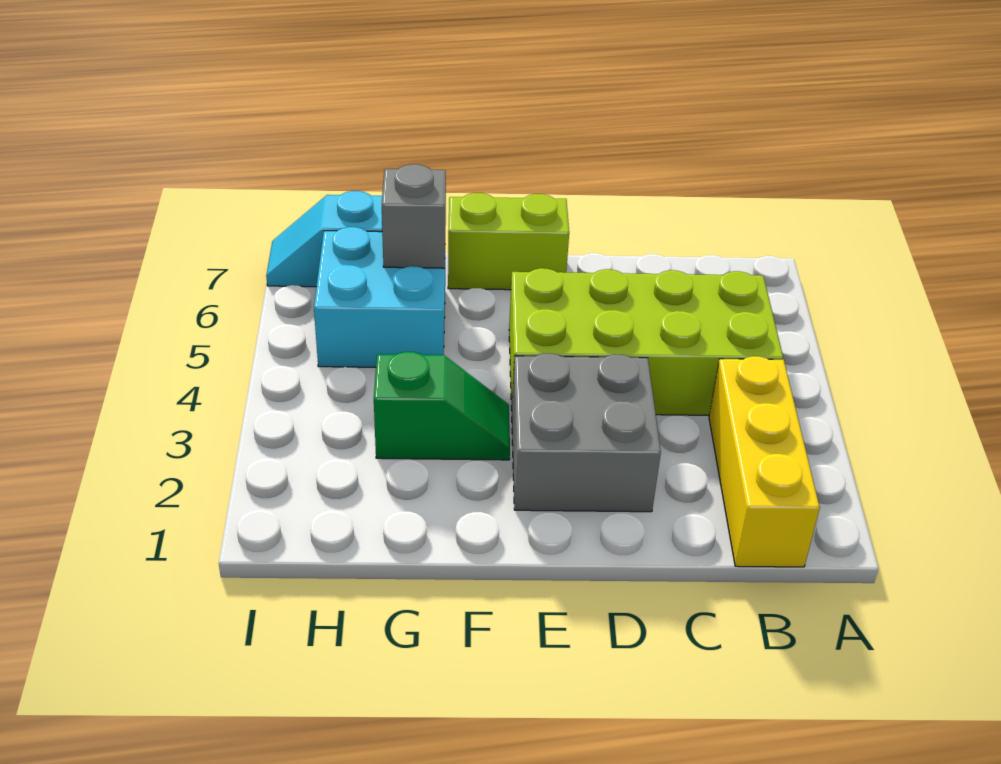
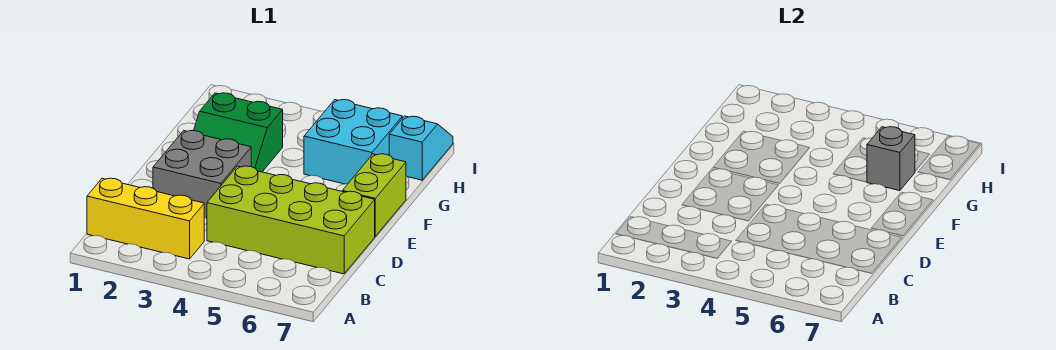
lime brick B4:E5 level 1 -> lime brick C4:D7 level 1
green slope F3:G3 level 1 top G -> green slope F2:G3 level 1 top G

